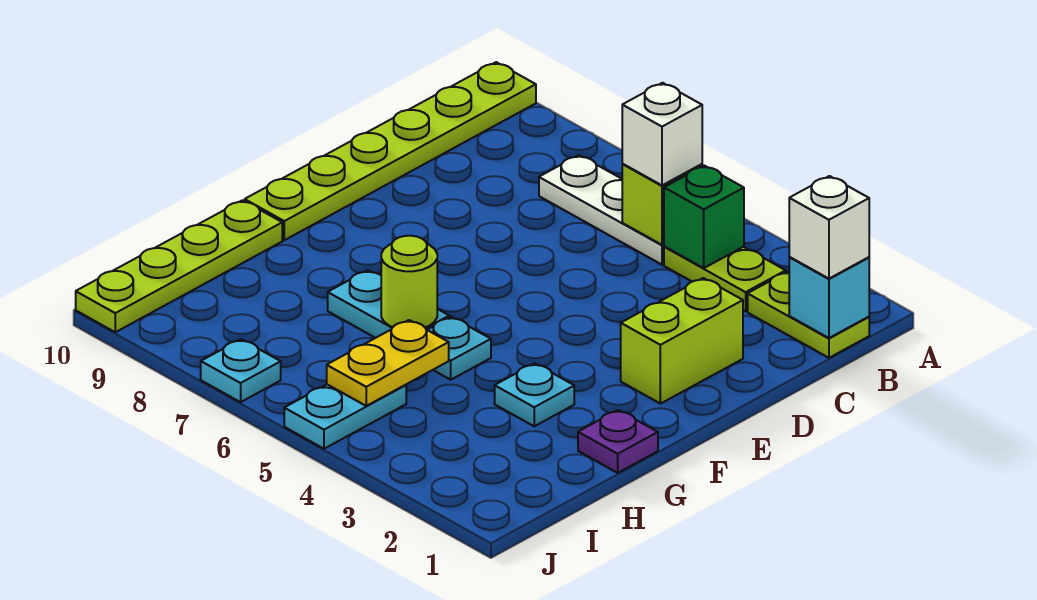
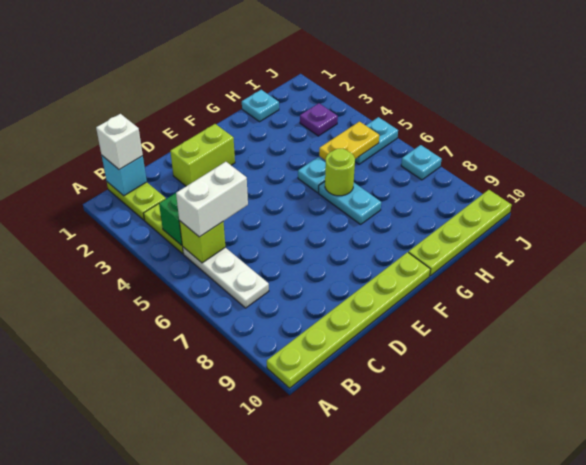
white brick B5 level 3 -> white brick B5:C5 level 3
purple plate G1 level 1 -> purple plate I3 level 1
cyan plate G3 level 1 -> cyan plate H1 level 1

